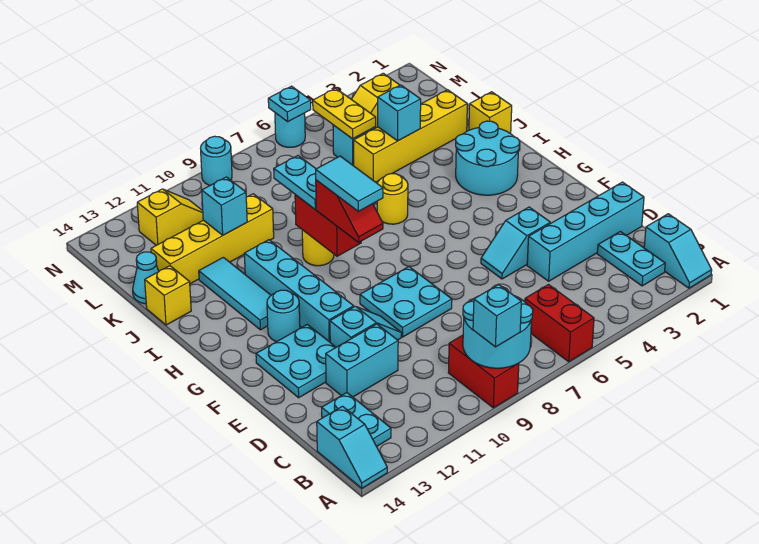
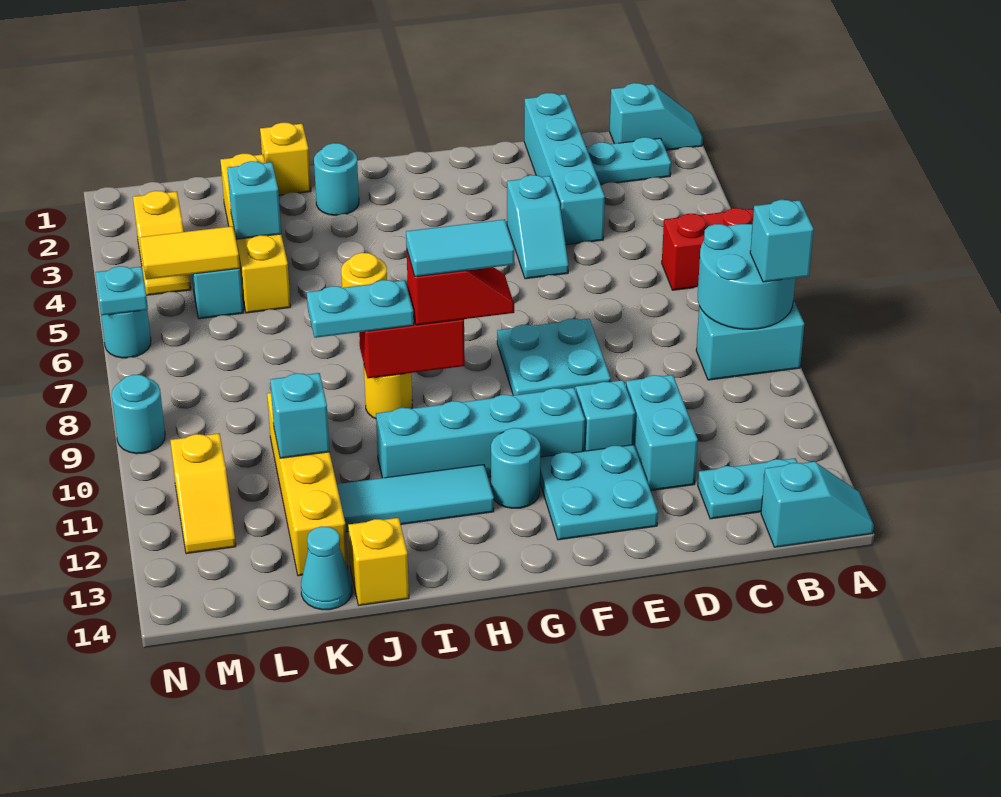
red brick A9:B9 level 1 -> cyan brick A9:B9 level 1
cyan round brick H2:I3 level 1 -> cyan round brick I2 level 1
yellow plate L5:M5 level 2 -> yellow tile L5:M5 level 2
yellow slope M11:M12 level 1 top 12 -> yellow slope M11:M12 level 1 top 11

